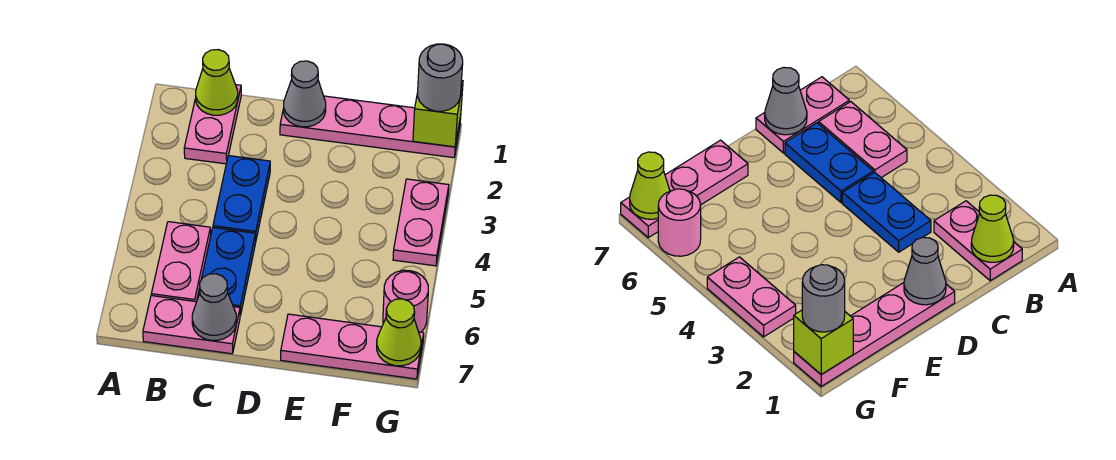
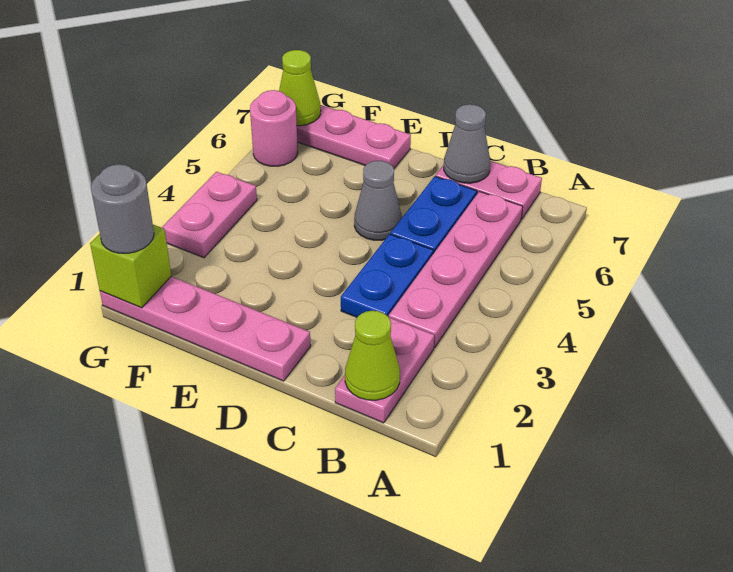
pink plate B5:B6 level 1 -> pink plate B3:B6 level 1
grey cone D1 level 2 -> grey cone D5 level 1

